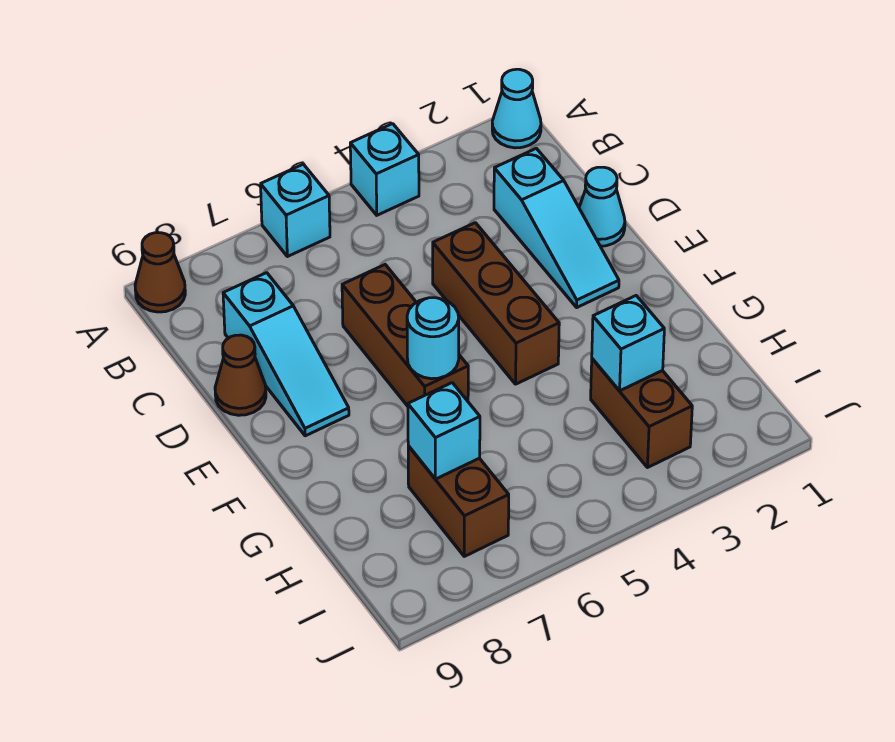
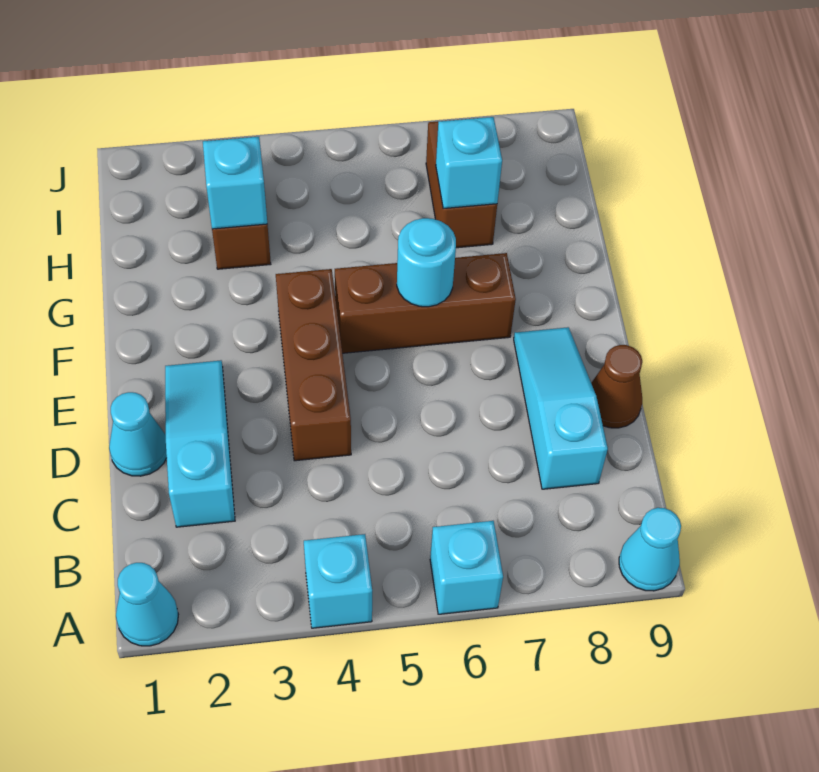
brown cone A9 level 1 -> cyan cone A9 level 1
brown brick D6:F6 level 1 -> brown brick F5:F7 level 1

